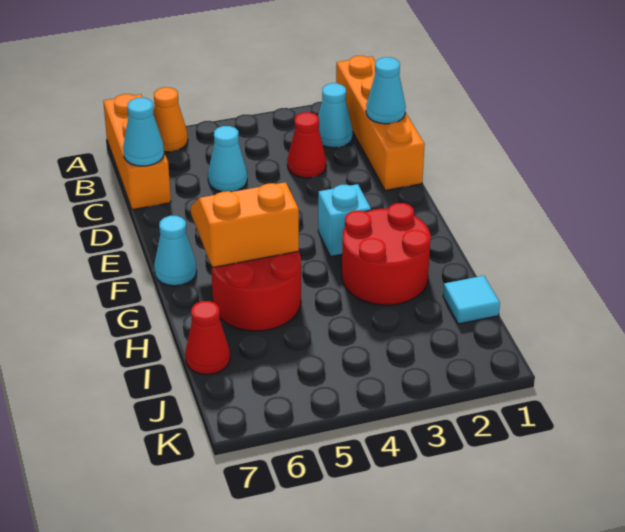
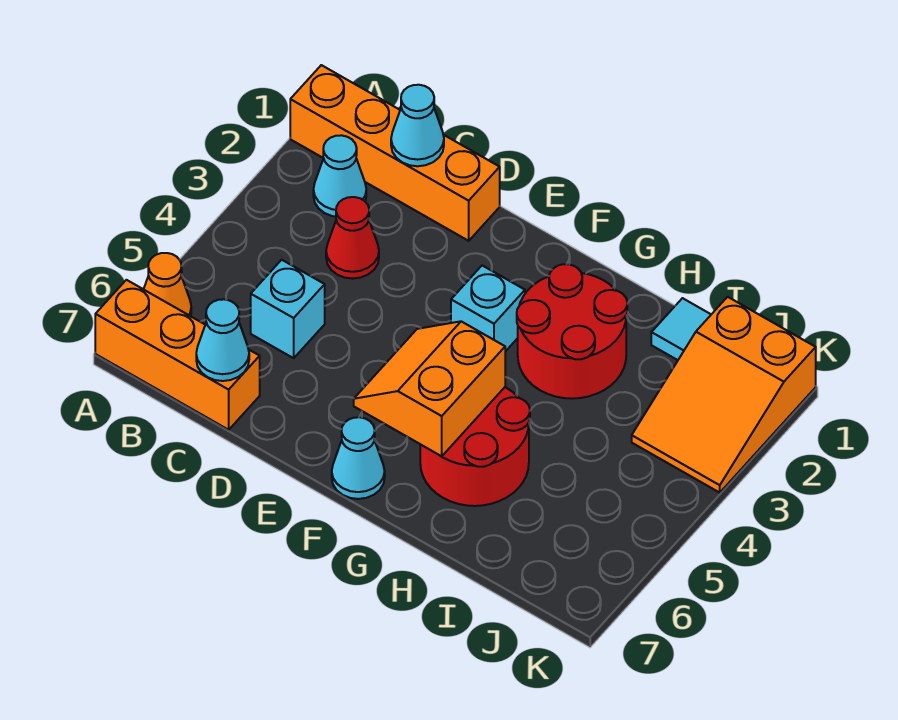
cyan cone C5 level 1 -> cyan brick C5 level 1
red cone I7 level 1 -> none
none -> orange slope J1:K3 level 1 top 1

